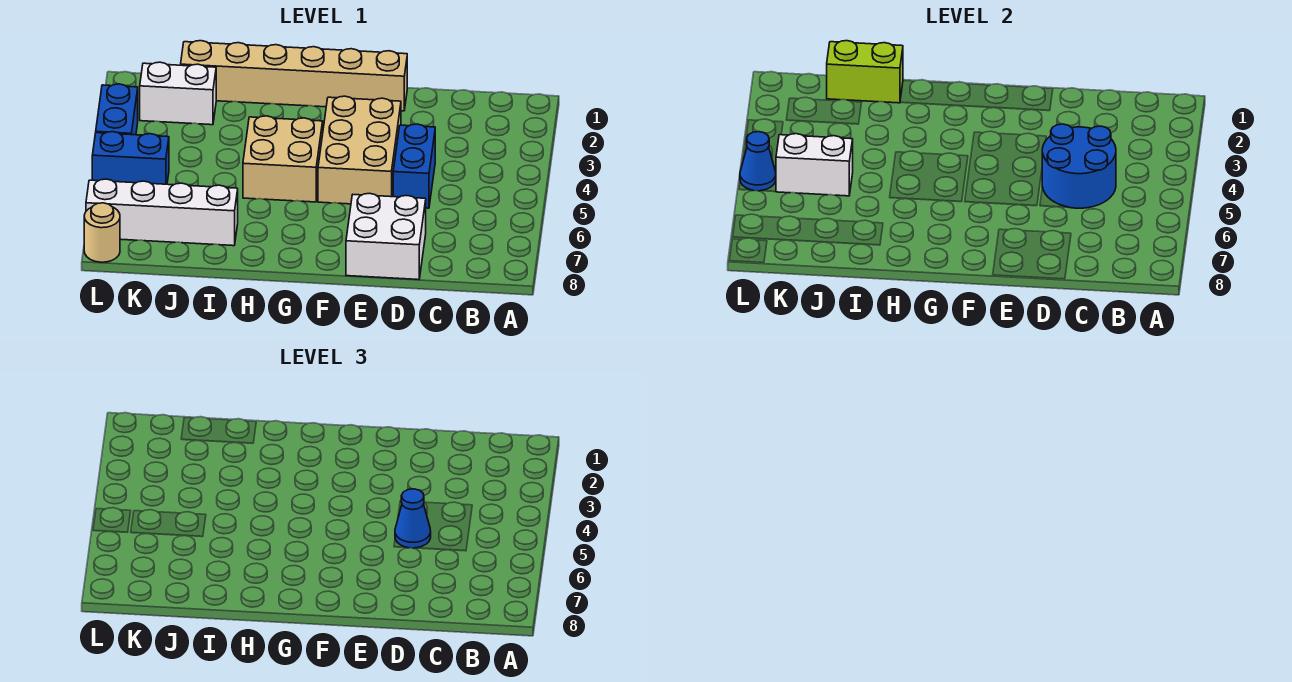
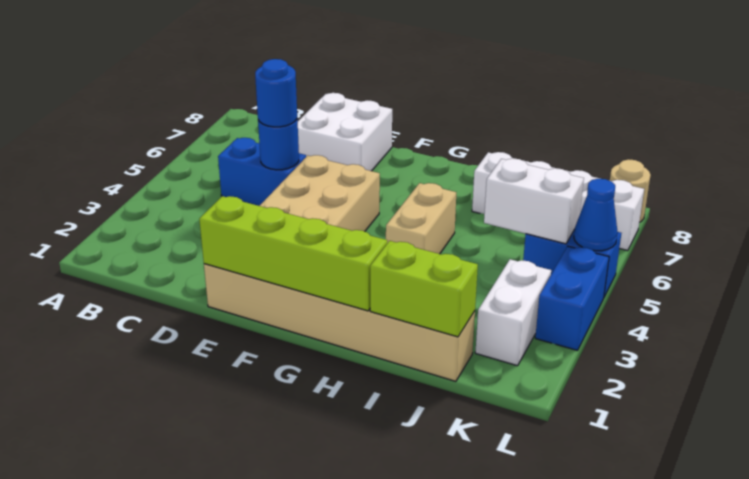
blue round brick C4:D5 level 2 -> blue round brick D5 level 2
blue brick D4:D5 level 1 -> blue brick C5:D5 level 1
blue cone D5 level 3 -> blue round brick D5 level 3
none -> lime brick E1:H1 level 2
tan brick G4:H5 level 1 -> tan brick H4:H5 level 1
white brick J2:K2 level 1 -> white brick K2:K3 level 1

